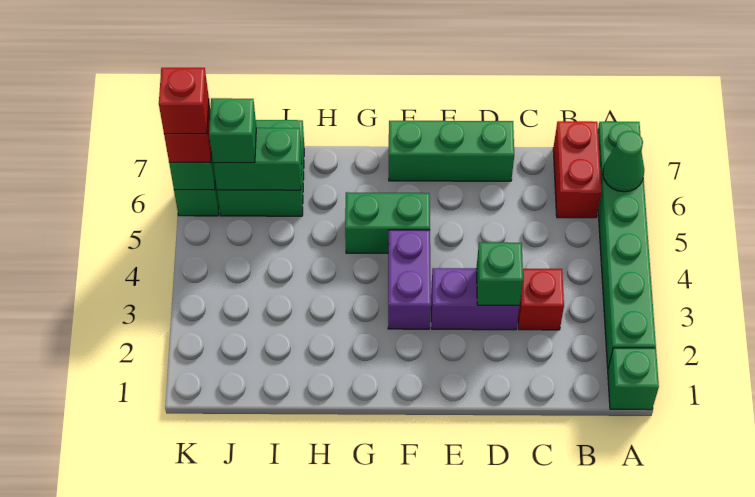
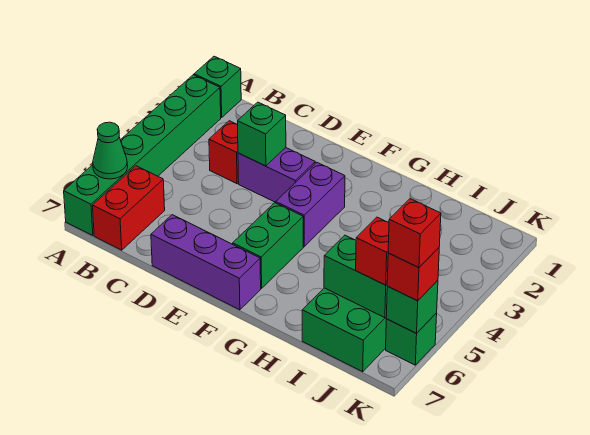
green brick D7:F7 level 1 -> purple brick D7:F7 level 1
green brick F5:G5 level 1 -> green brick F5:F6 level 1
green brick J6 level 3 -> red brick J6 level 3

